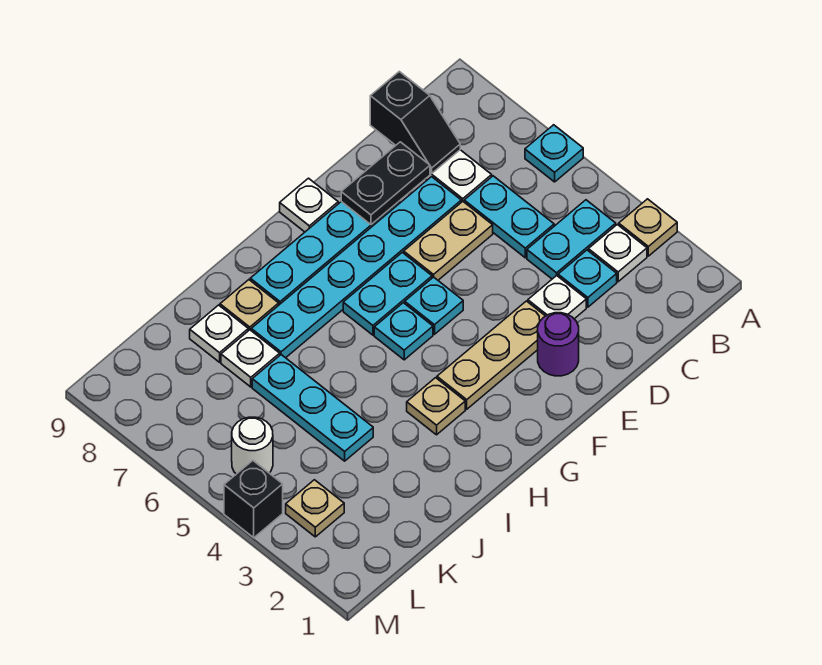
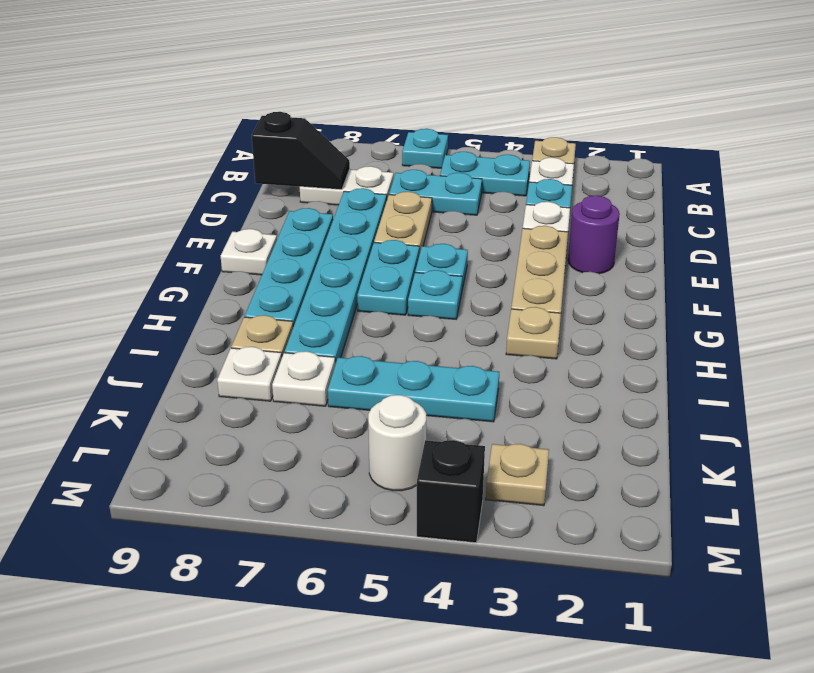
cyan plate B4:C4 level 1 -> cyan plate B4:B5 level 1
black plate D8:E8 level 2 -> none

